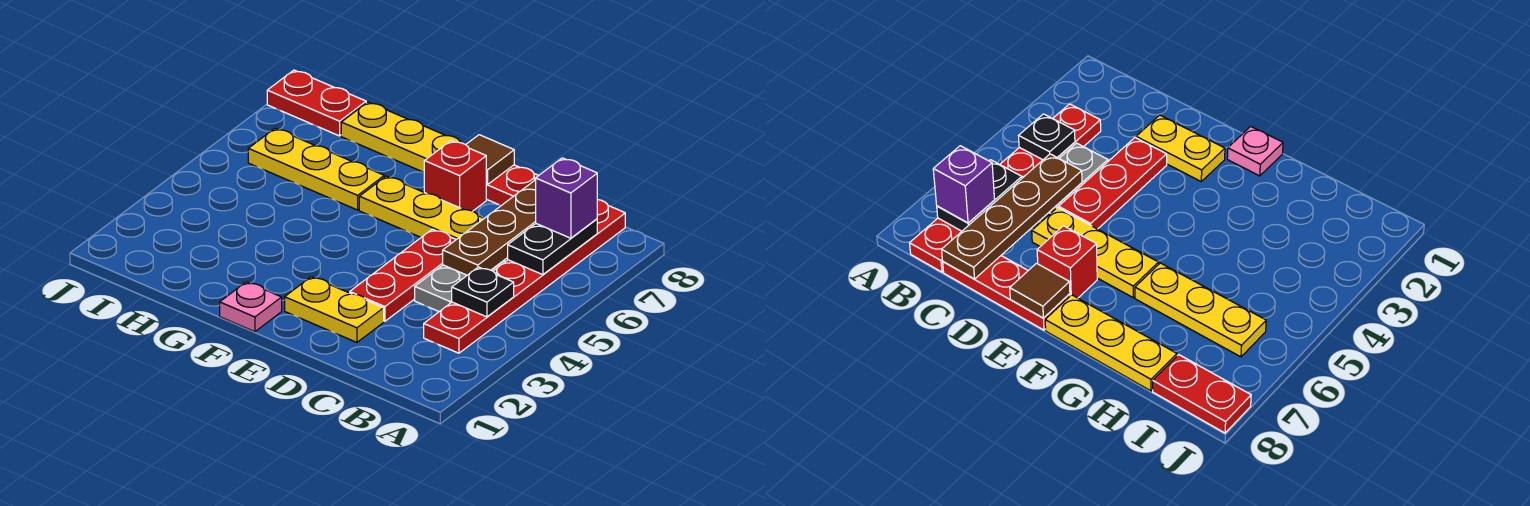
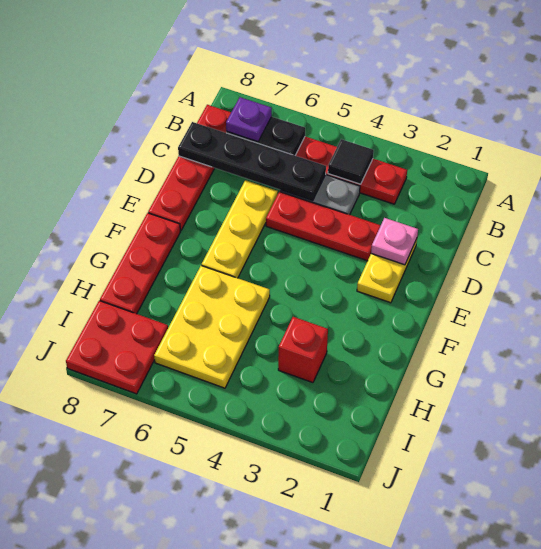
black plate B4 level 2 -> black tile B4 level 2
purple brick B7 level 3 -> purple plate B7 level 3
brown plate C5:C8 level 2 -> black plate C5:C8 level 2
red brick E7 level 1 -> red brick H3 level 1
brown tile E8 level 2 -> none
pink plate F1 level 1 -> pink plate D2 level 2
yellow plate F8:H8 level 1 -> red plate F8:H8 level 1
yellow plate G6:I6 level 1 -> yellow plate G5:I6 level 1
red plate I8:J8 level 1 -> red plate I7:J8 level 1

